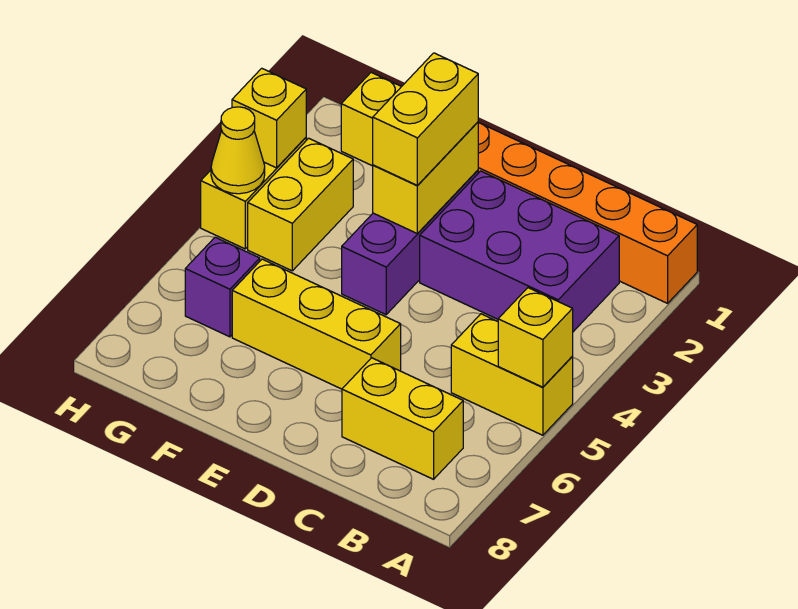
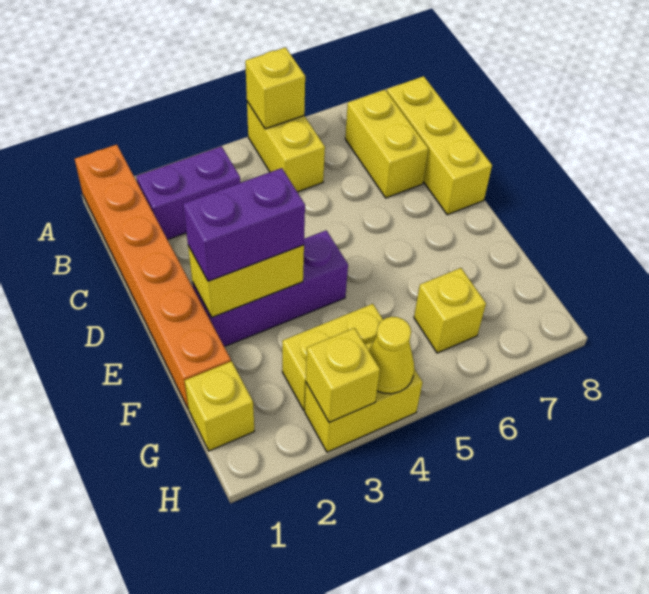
purple brick B2:D3 level 1 -> purple brick B2:B3 level 1
yellow brick D6:F6 level 1 -> yellow brick B8:D8 level 1
yellow brick E2:E3 level 3 -> purple brick E2:E3 level 3
purple brick G6 level 1 -> yellow brick G6 level 1

